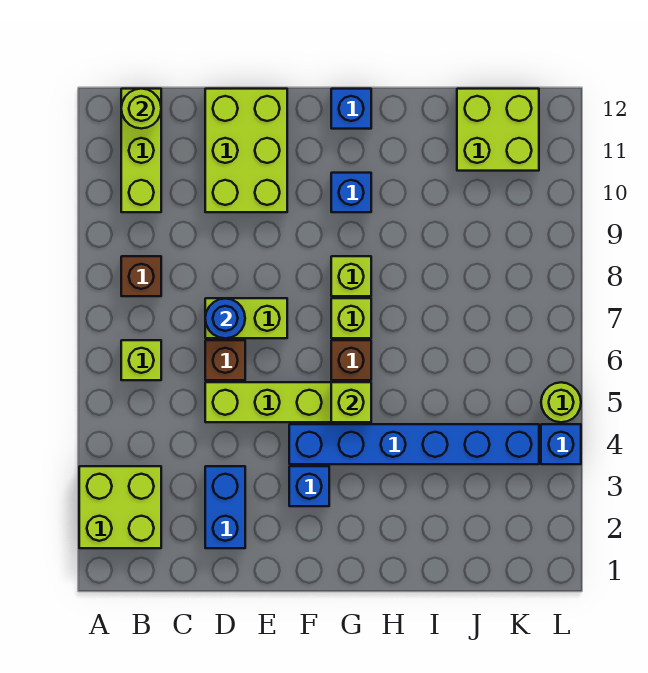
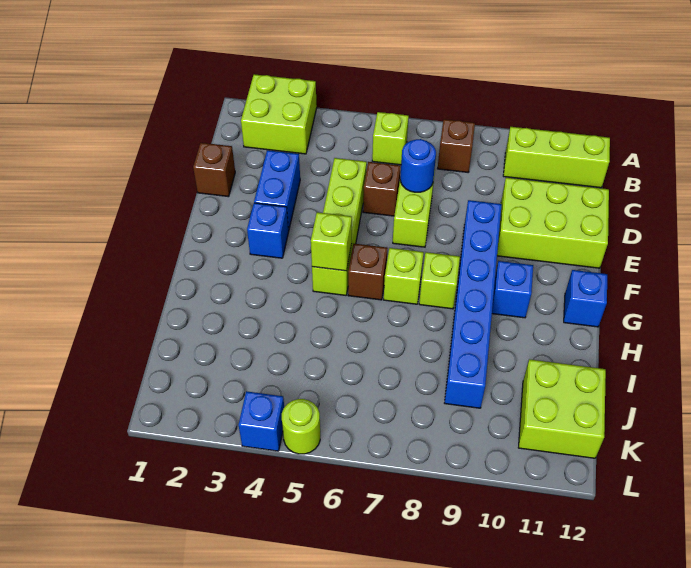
lime round brick B12 level 2 -> none
none -> brown brick D1 level 1
blue brick D2:D3 level 1 -> blue brick D3:E3 level 1
blue brick F4:K4 level 1 -> blue brick E9:J9 level 1

